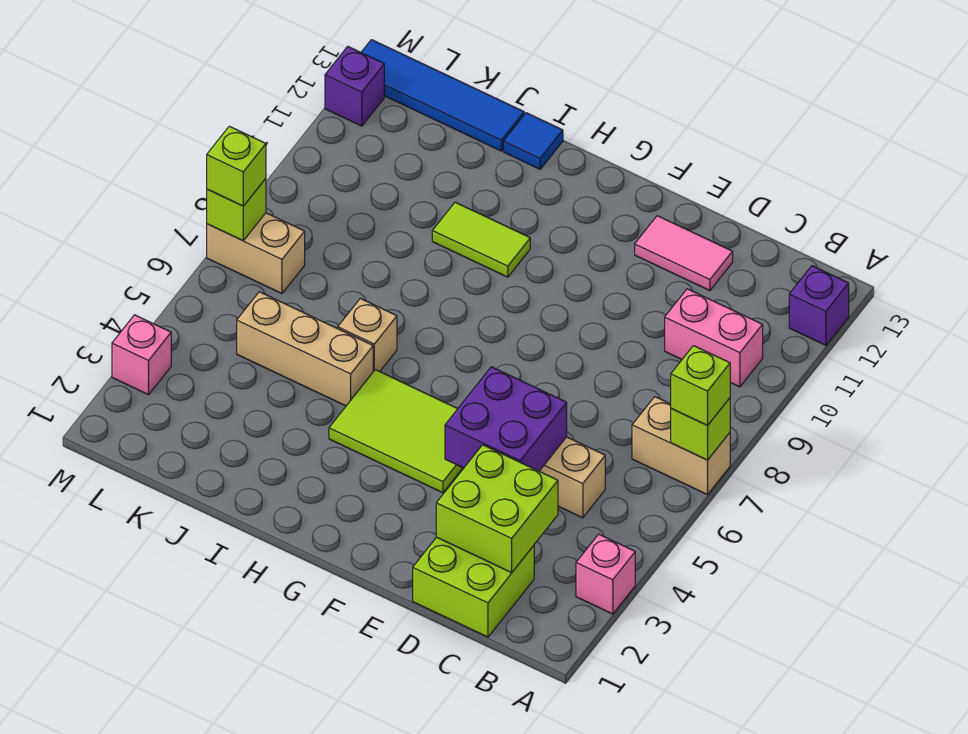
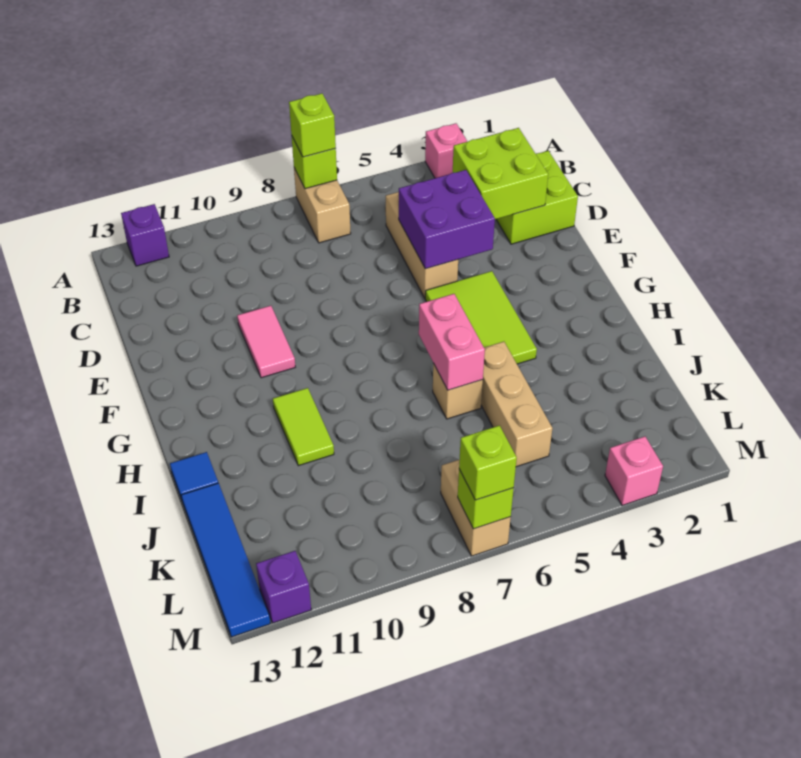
pink brick B10:C10 level 1 -> pink brick H6:I6 level 2
pink tile D12:E12 level 1 -> pink tile E10:F10 level 1

